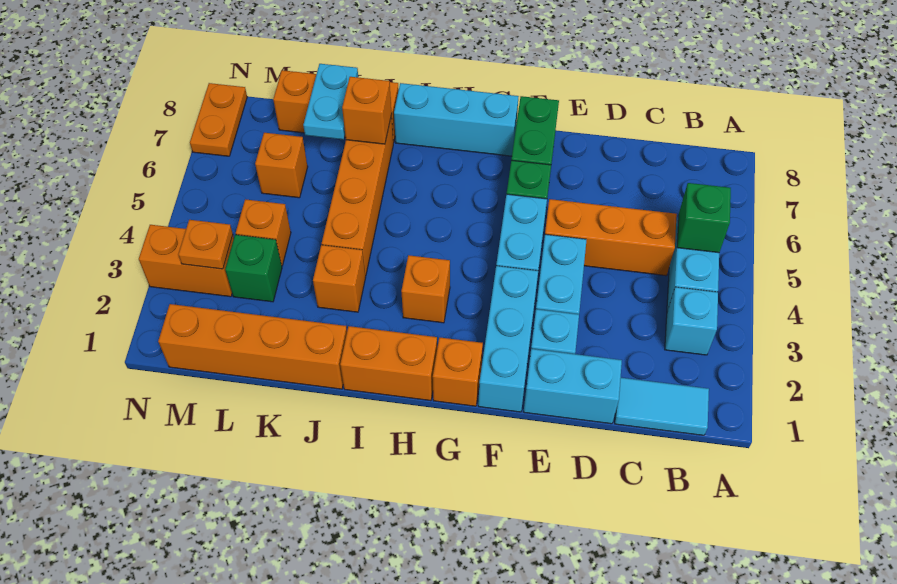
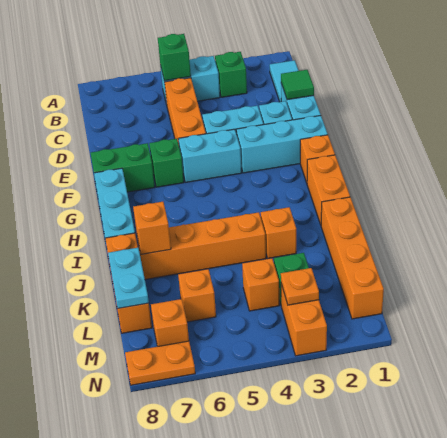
cyan brick B3 level 1 -> green brick B3 level 1
none -> green tile D1 level 2
orange brick H3 level 1 -> orange brick M7 level 1
cyan plate K7:K8 level 2 -> cyan plate K8:L8 level 2

